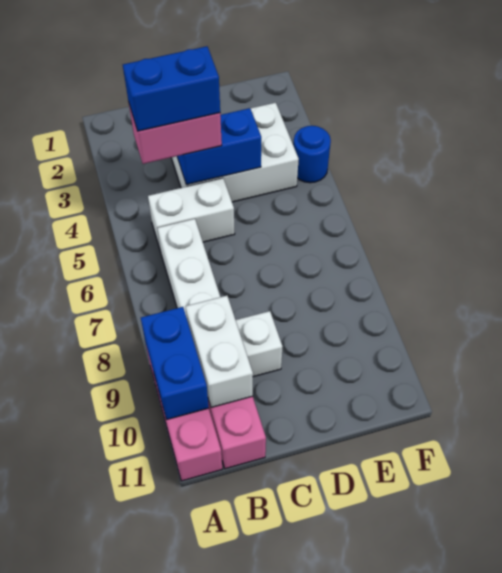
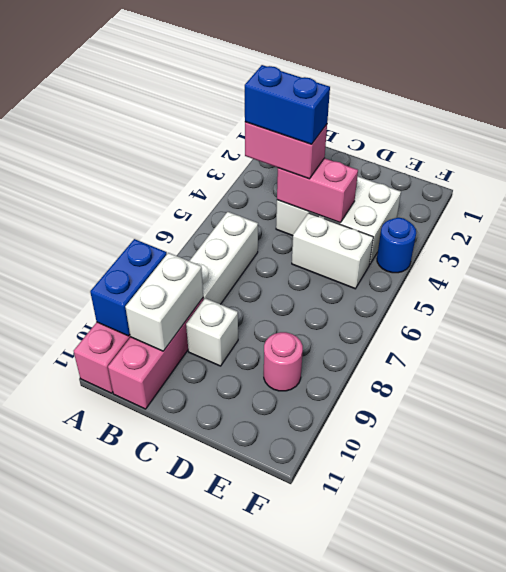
white brick B5:C5 level 1 -> white brick D5:E5 level 1
blue brick C4:D4 level 2 -> pink brick C4:D4 level 2
none -> pink round brick E9 level 1

